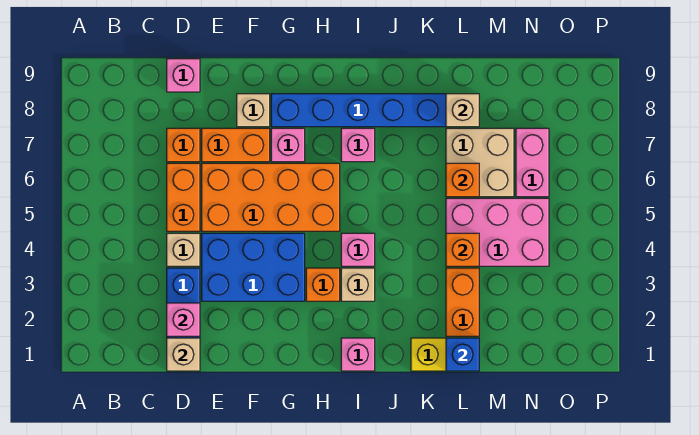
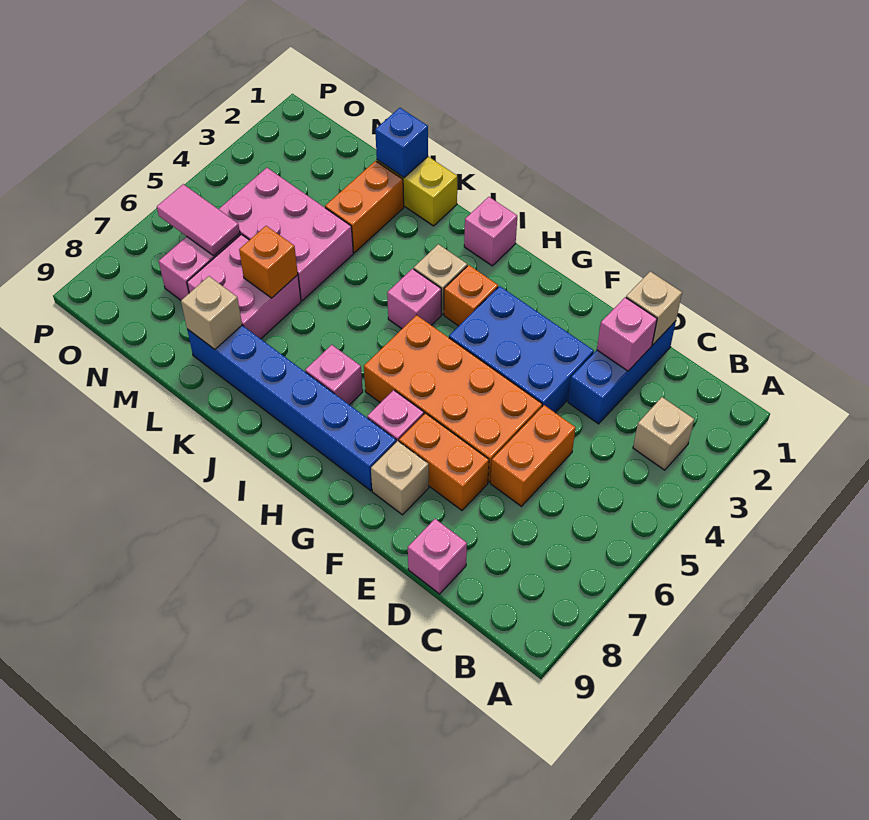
tan brick D4 level 1 -> tan brick B3 level 1
orange brick D7 level 1 -> none
orange brick L4 level 2 -> none
tan brick L6:M7 level 1 -> pink brick L6:M7 level 1
none -> pink tile N6:O6 level 2

